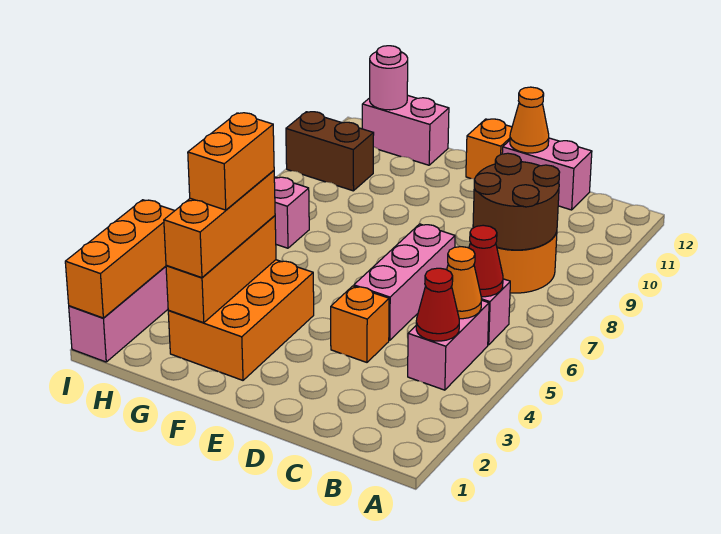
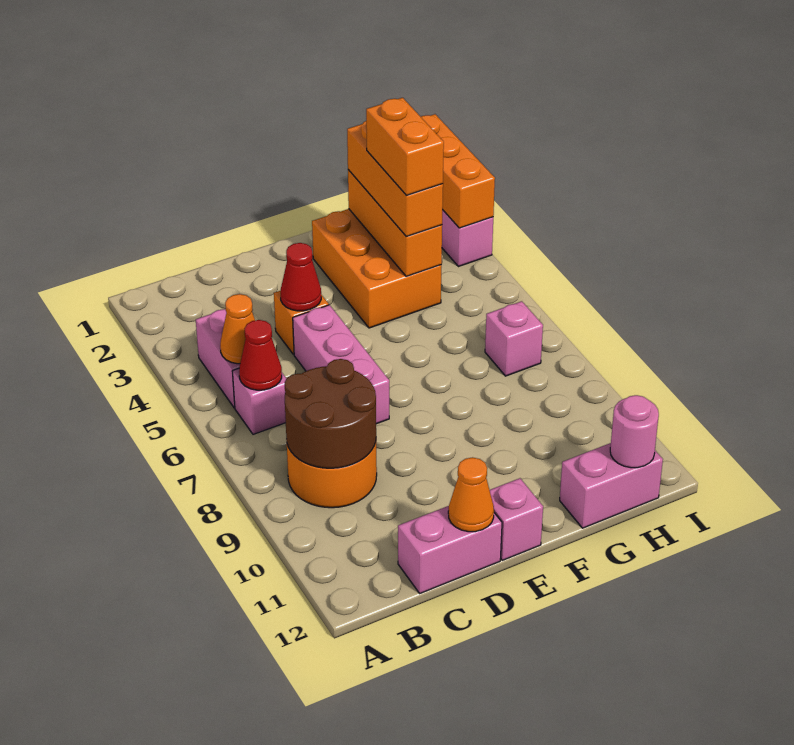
red cone B4 level 2 -> red cone D4 level 2
orange brick E12 level 1 -> pink brick E12 level 1
brown brick H10:I10 level 1 -> none

